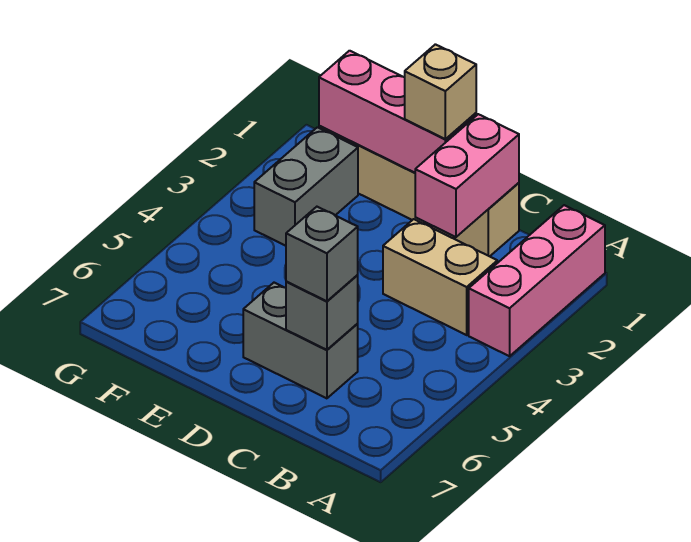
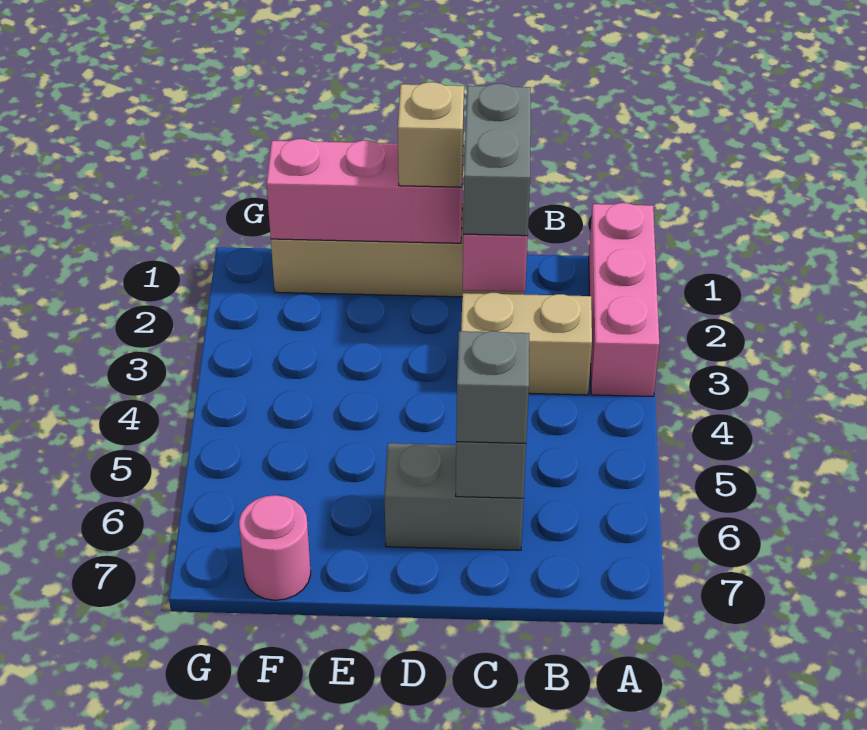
grey brick F2:F3 level 1 -> grey brick C1:C2 level 3
none -> pink round brick F7 level 1

